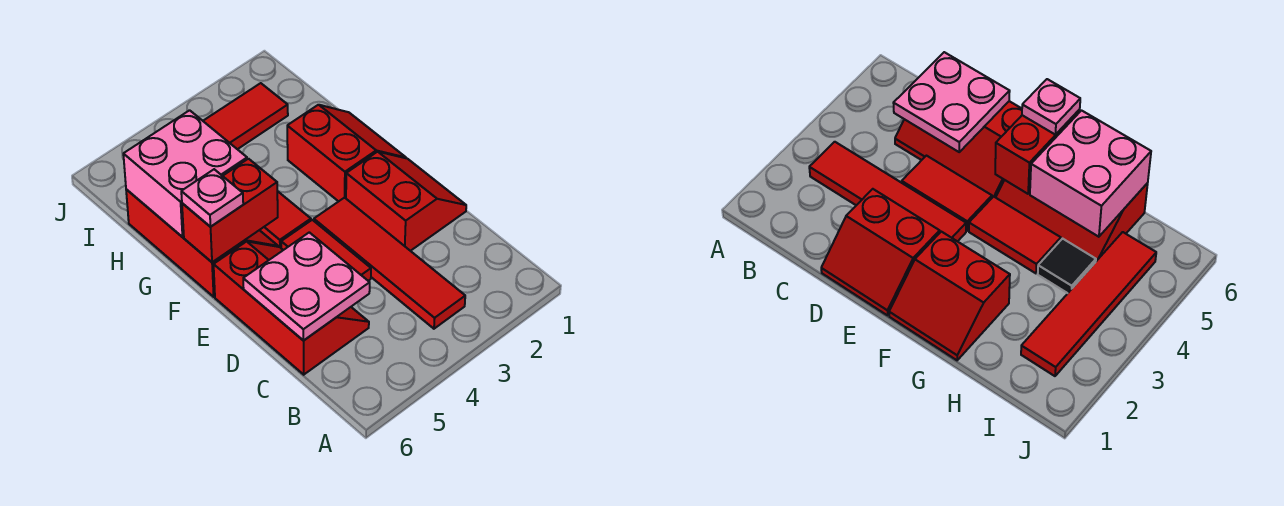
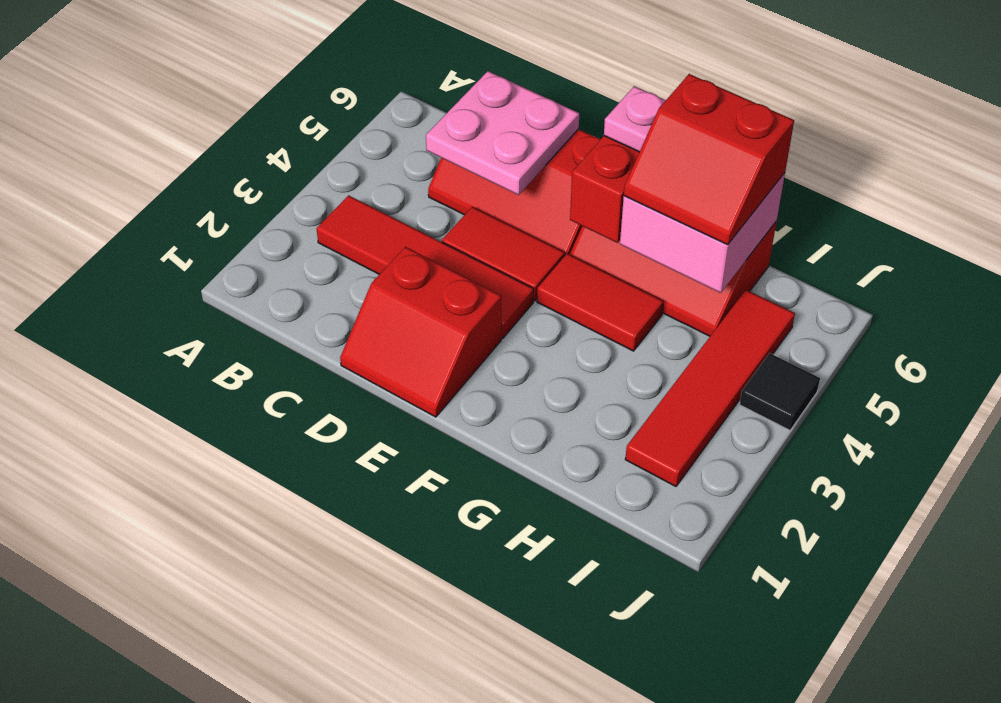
red slope F1:G2 level 1 top 2 -> red slope G5:H6 level 3 top 6
black tile H4 level 1 -> black tile J4 level 1

